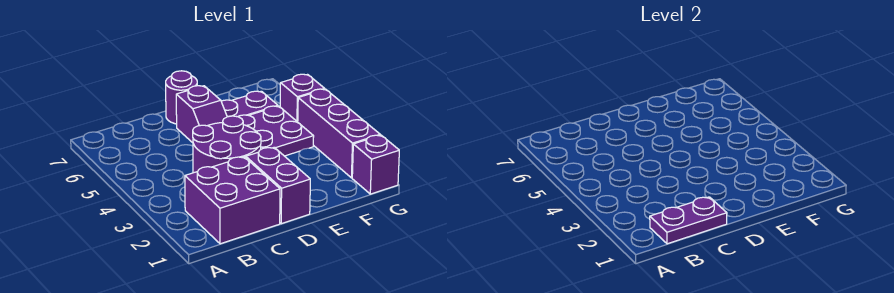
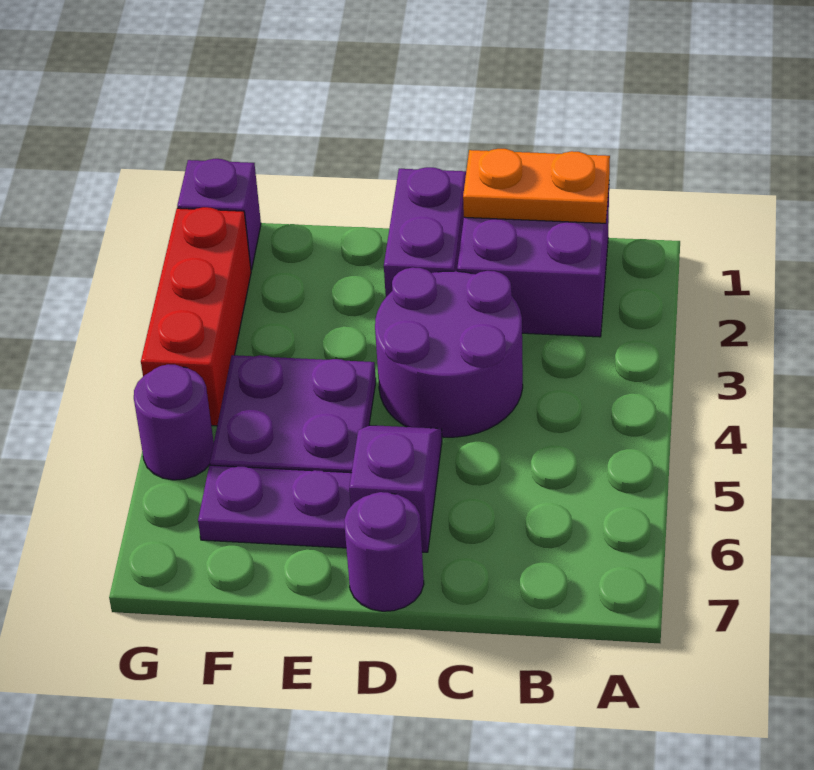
purple plate B1:C1 level 2 -> orange plate B1:C1 level 2
purple brick G2:G4 level 1 -> red brick G2:G4 level 1
purple brick G5 level 1 -> purple round brick G5 level 1

